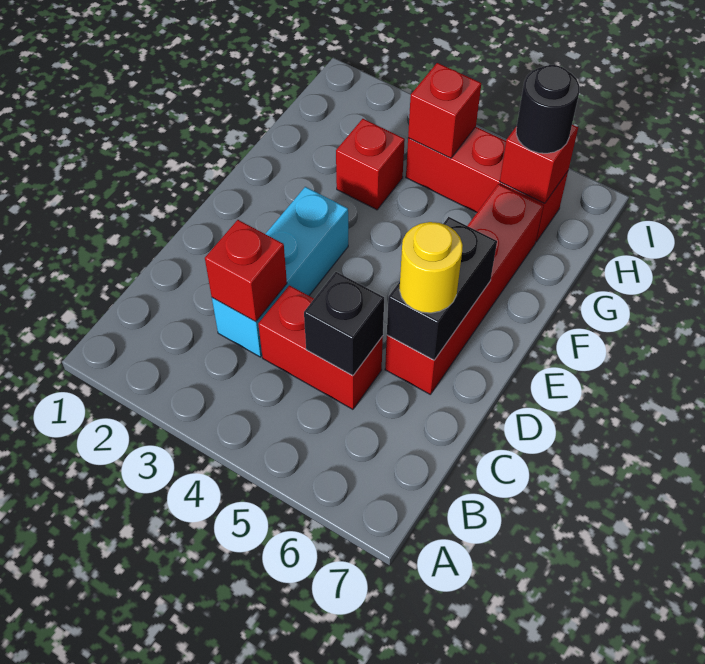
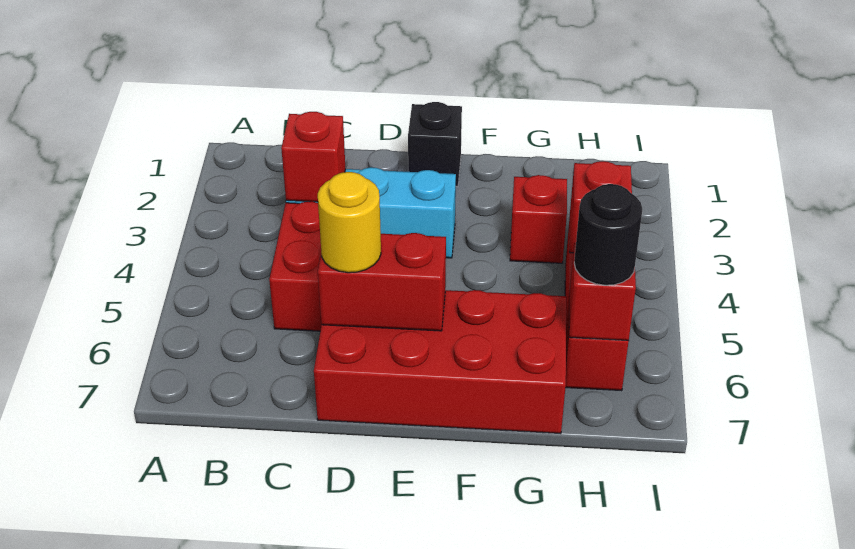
black brick C5 level 2 -> black brick E1 level 1
red brick D6:G6 level 1 -> red brick D6:G7 level 1
black brick D6:E6 level 2 -> red brick D6:E6 level 2

